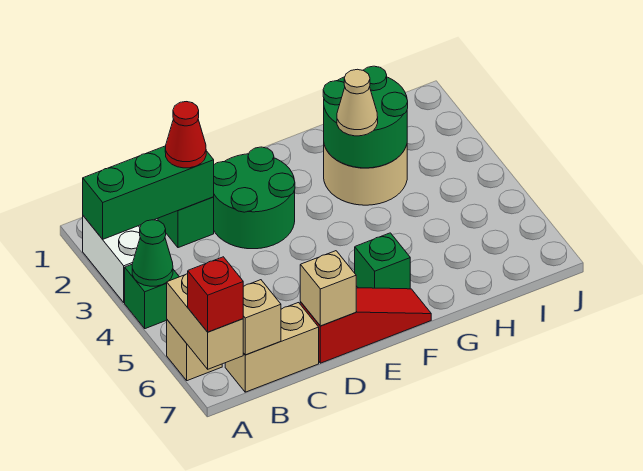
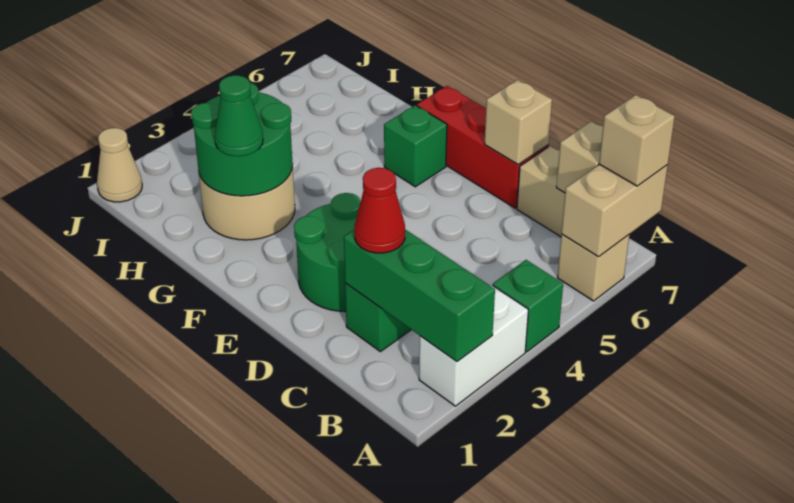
green cone A4 level 2 -> green cone G2 level 3
red brick A7 level 3 -> tan brick A7 level 3
red slope D7:F7 level 1 top D -> red brick D7:F7 level 1
tan cone G3 level 3 -> tan cone J1 level 1

